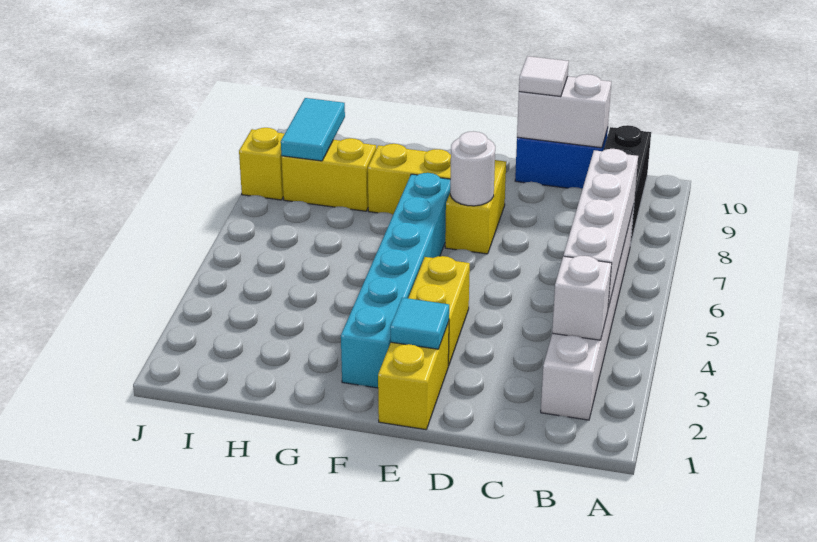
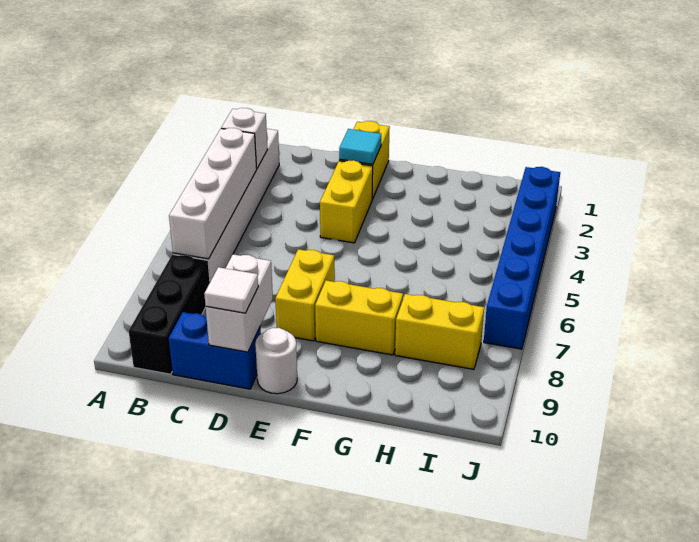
white brick C10:D10 level 2 -> white brick D9:D10 level 2
white round brick E7 level 2 -> white round brick E10 level 1
cyan brick F2:F7 level 1 -> none
cyan tile I8:I9 level 2 -> none
none -> blue brick J2:J7 level 1
yellow brick J8 level 1 -> none

